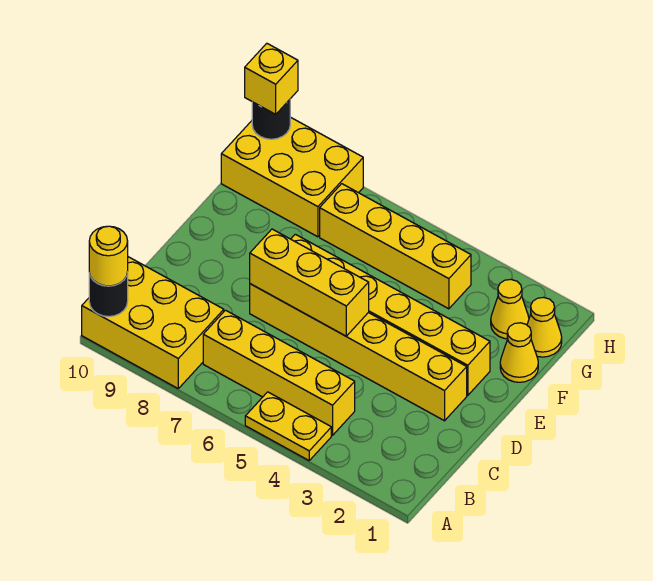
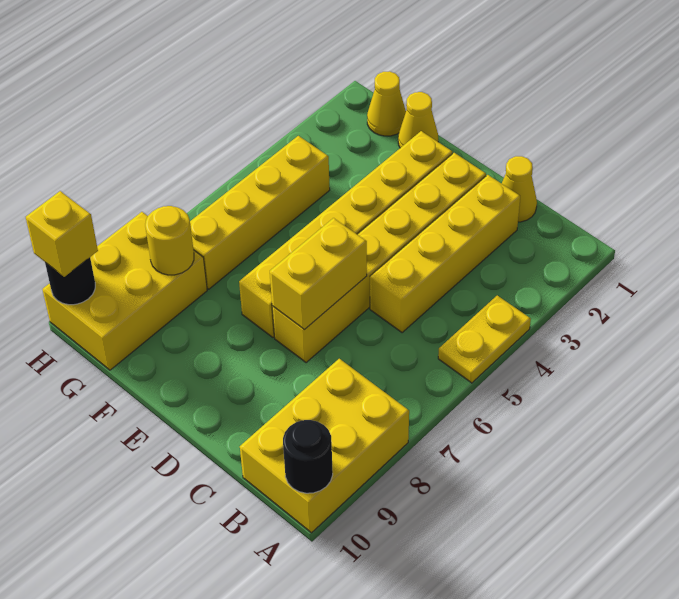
yellow round brick A10 level 3 -> yellow round brick G8 level 2
yellow brick B4:B7 level 1 -> yellow brick C2:C5 level 1
yellow brick D5:D7 level 2 -> yellow brick D6:D7 level 2
yellow cone G2 level 1 -> yellow cone C1 level 1

